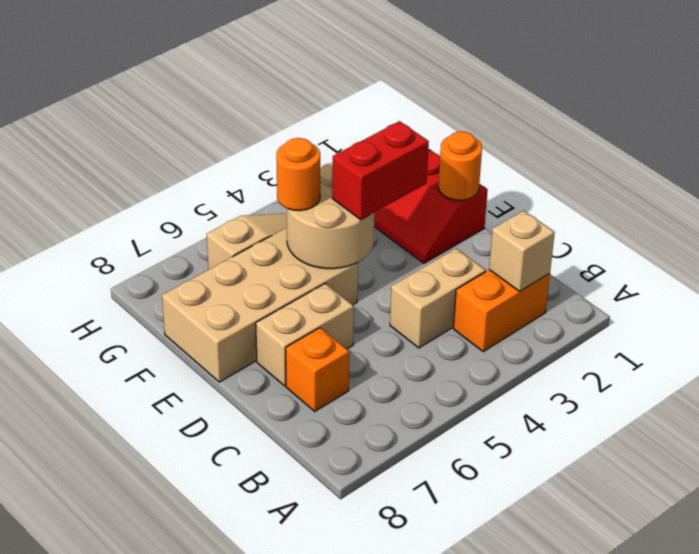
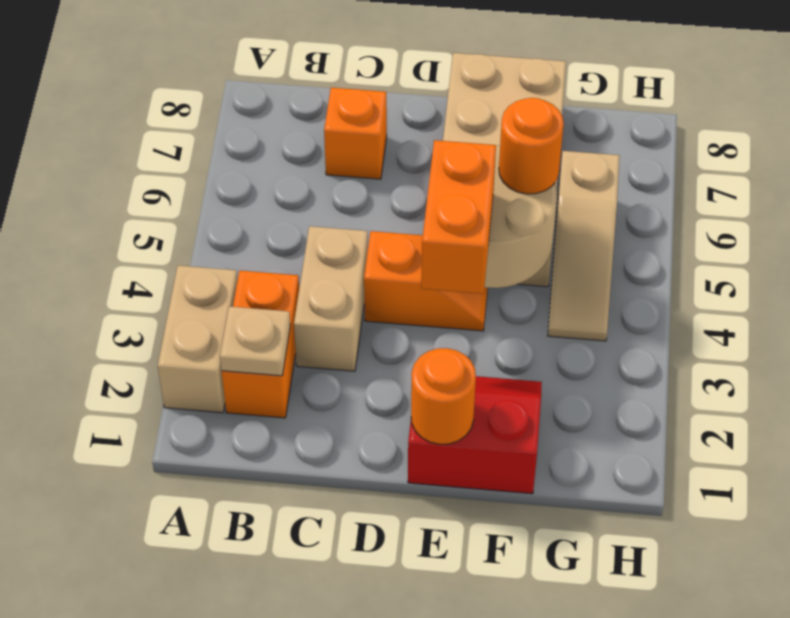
tan brick B2 level 2 -> tan plate B2 level 2
none -> orange slope D4:E4 level 1 top D
tan brick D6:D7 level 1 -> tan brick A2:A3 level 1
red brick E3:E4 level 3 -> orange brick E3:E4 level 3

